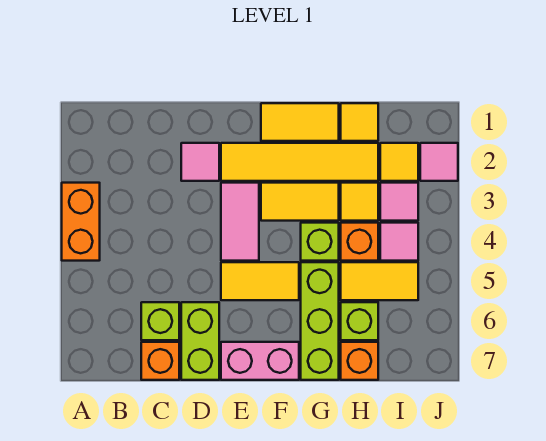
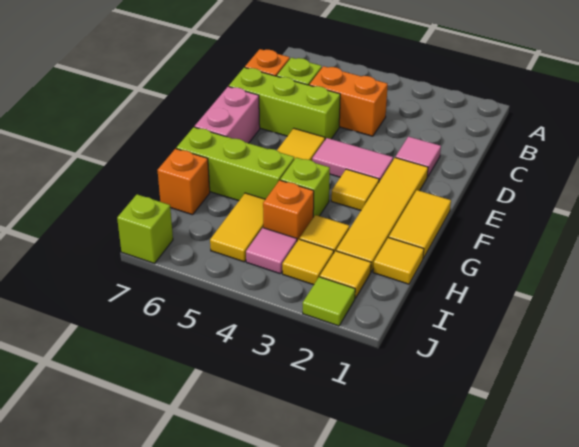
orange brick A3:A4 level 1 -> orange brick C4:C5 level 1
lime brick D6:D7 level 1 -> lime brick D5:D7 level 1
yellow tile F3:G3 level 1 -> yellow tile F3 level 1
lime brick H6 level 1 -> lime brick J7 level 1
pink tile I3 level 1 -> yellow tile I3 level 1
pink tile J2 level 1 -> lime tile J2 level 1

